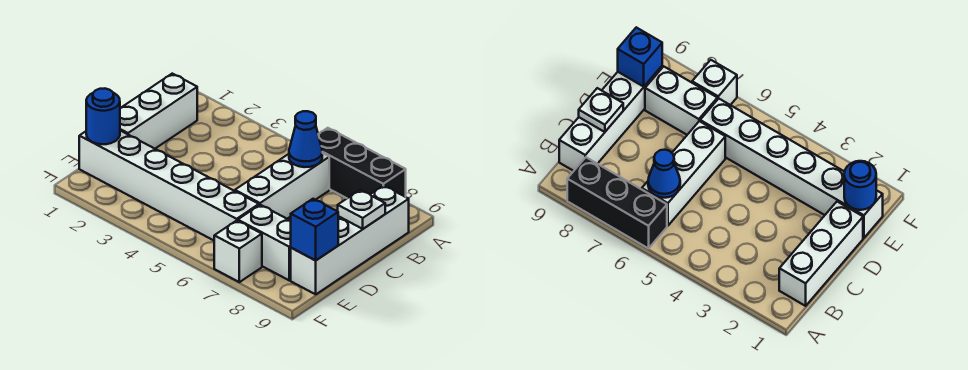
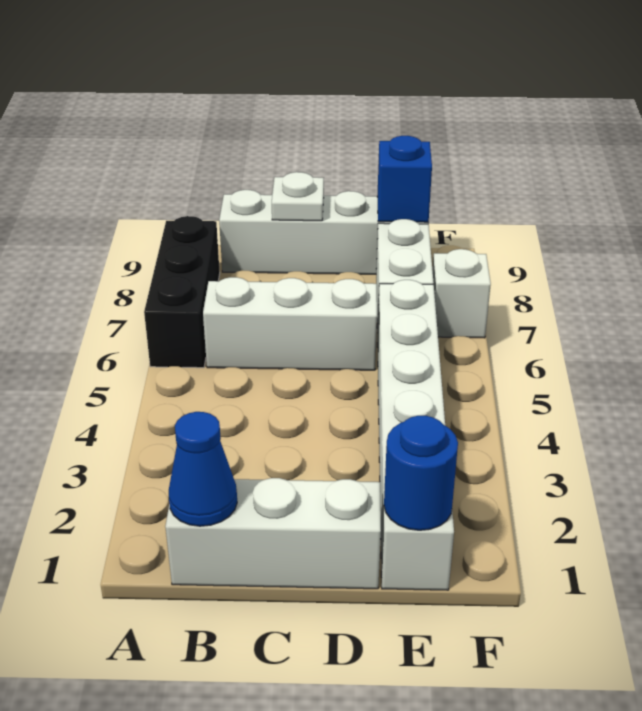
blue cone B6 level 2 -> blue cone B1 level 2

